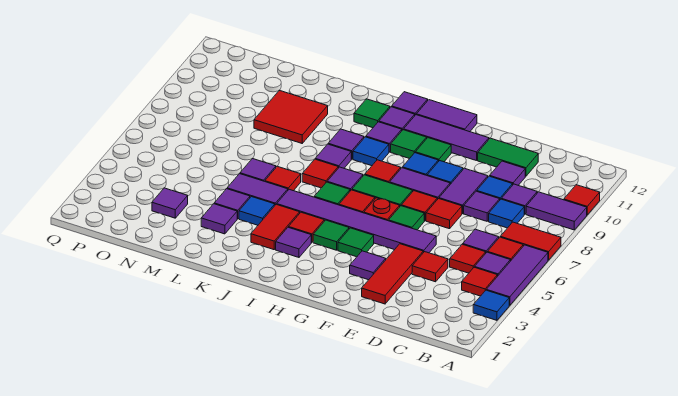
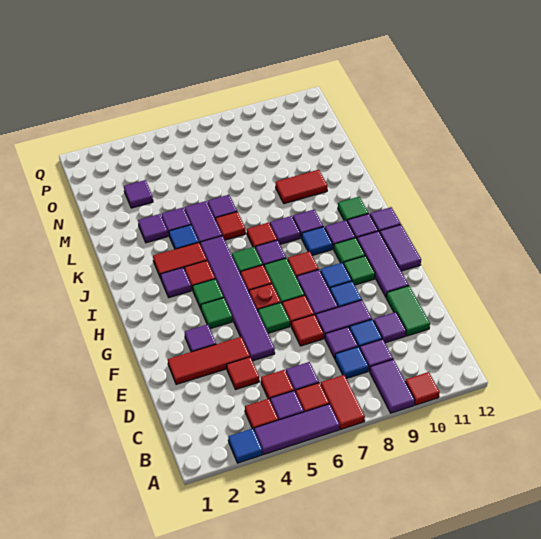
red tile L9:M10 level 1 -> red tile L9:L10 level 1

